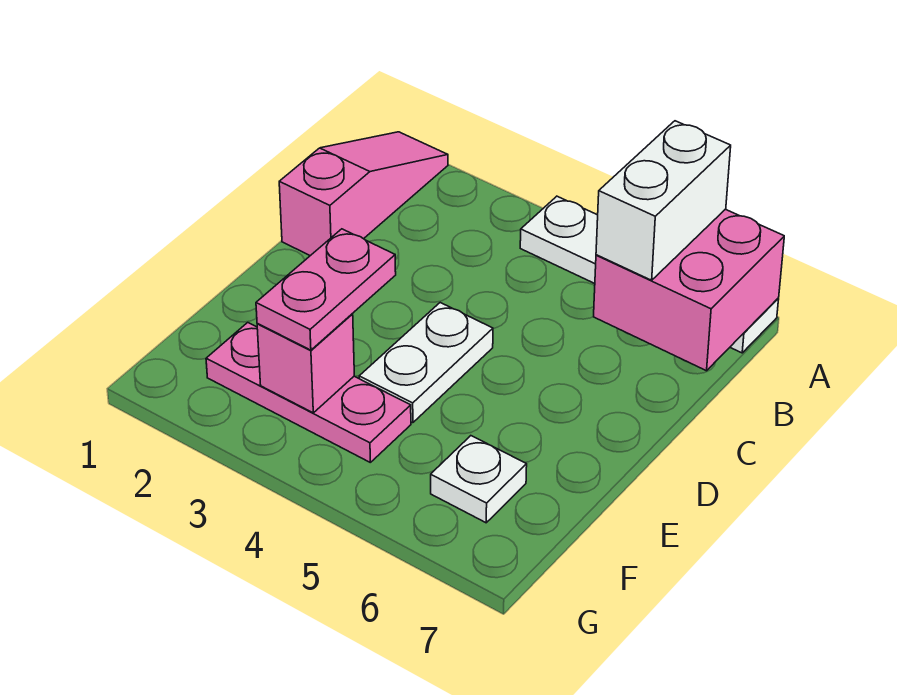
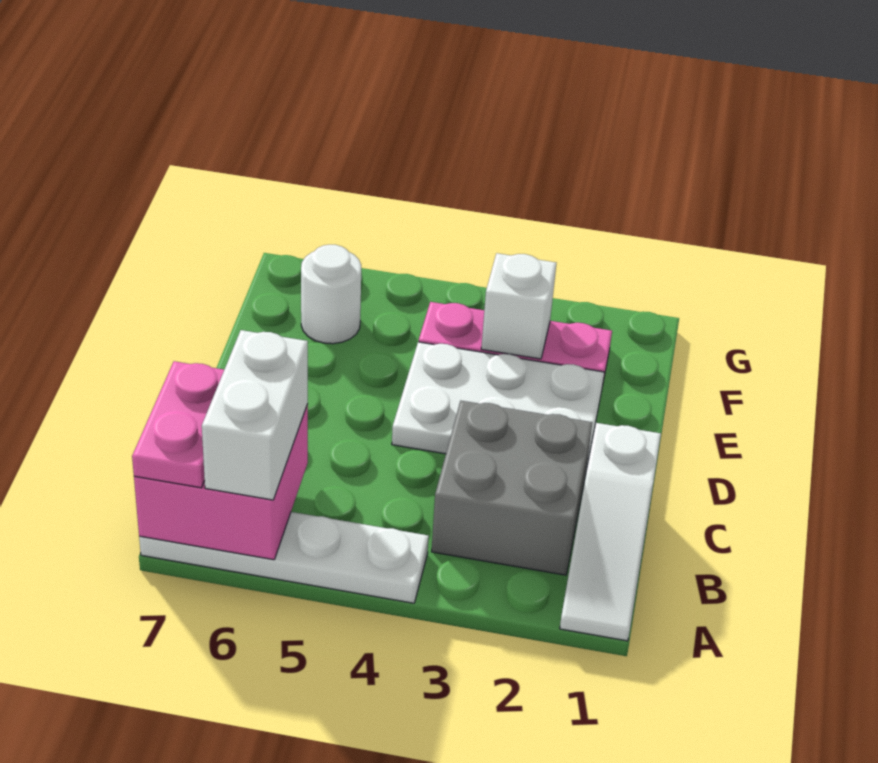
pink slope A1:C1 level 1 top C -> white slope A1:C1 level 1 top C
none -> grey brick B2:C3 level 1
white plate D4:E4 level 1 -> white plate D2:E4 level 1
pink plate E3:F3 level 3 -> pink plate A7:B7 level 3
pink brick F3 level 2 -> white brick F3 level 2
white plate F6 level 1 -> white round brick F6 level 1

